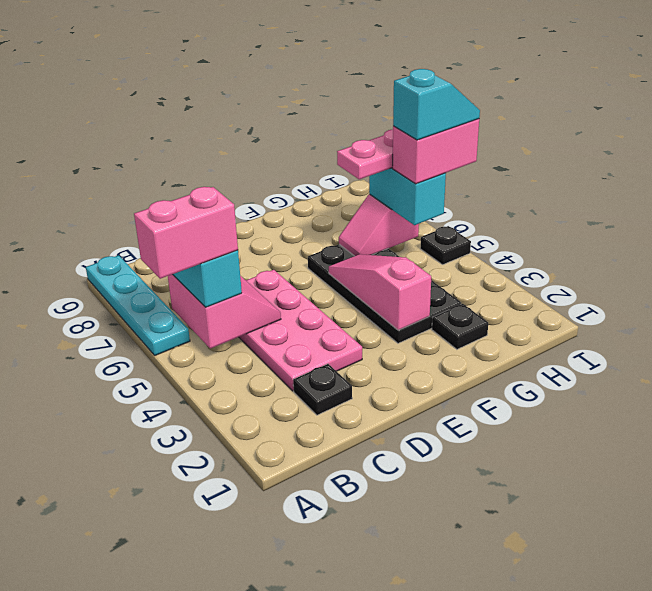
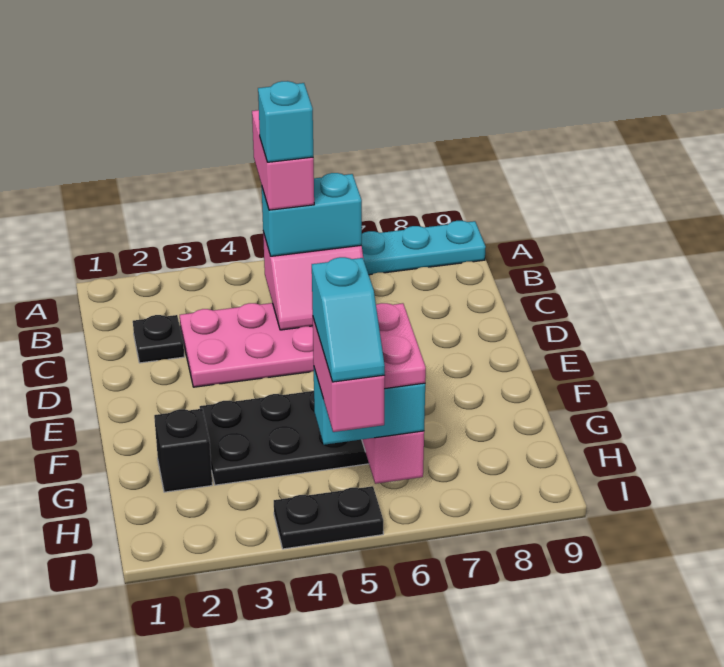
none -> cyan brick B5 level 5
pink slope F3:F5 level 2 top 3 -> none
black plate G2 level 1 -> black brick G2 level 1
black plate I5 level 1 -> black plate I4:I5 level 1

